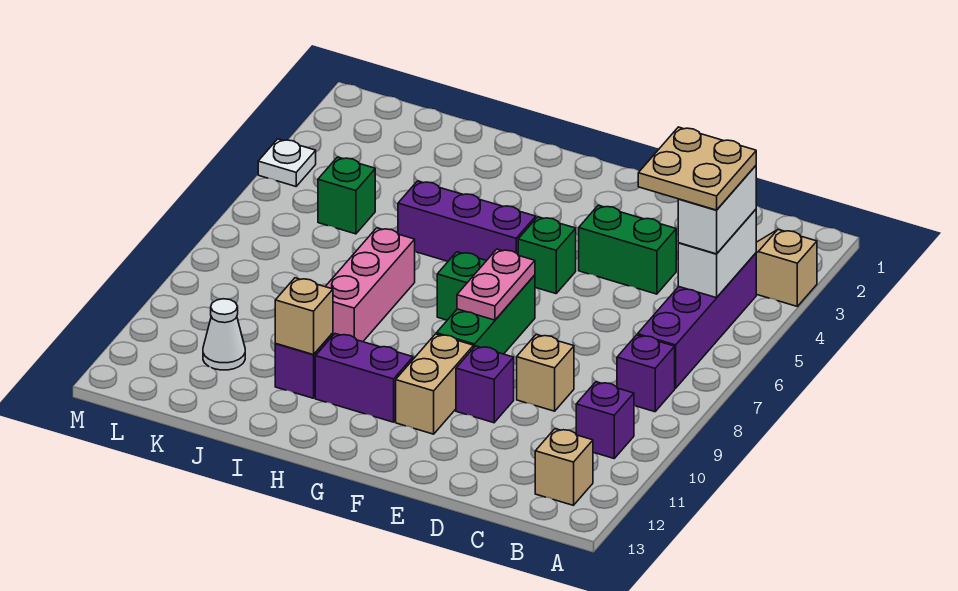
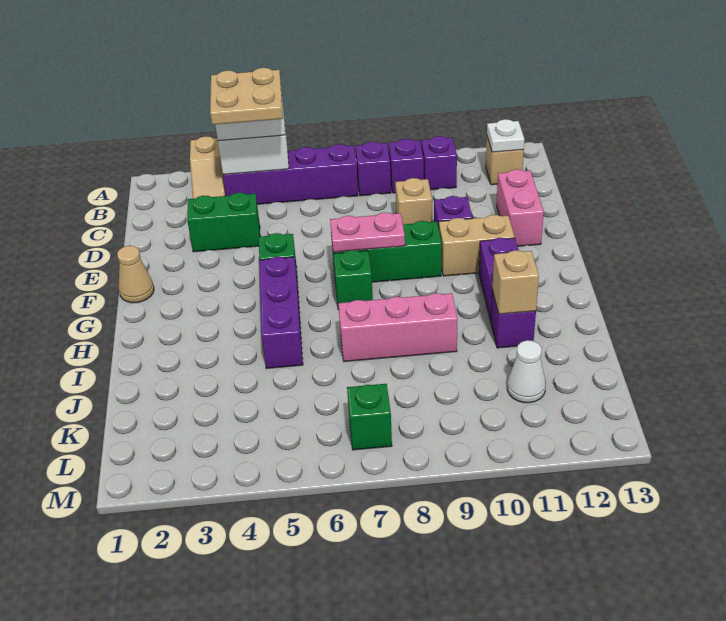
none -> purple brick B9 level 1
green brick D4:E4 level 1 -> green brick D3:D4 level 1
none -> pink brick D12:E12 level 1
none -> tan cone F1 level 1
green brick K5 level 1 -> green brick L7 level 1
white plate M4 level 1 -> white plate B12 level 2

